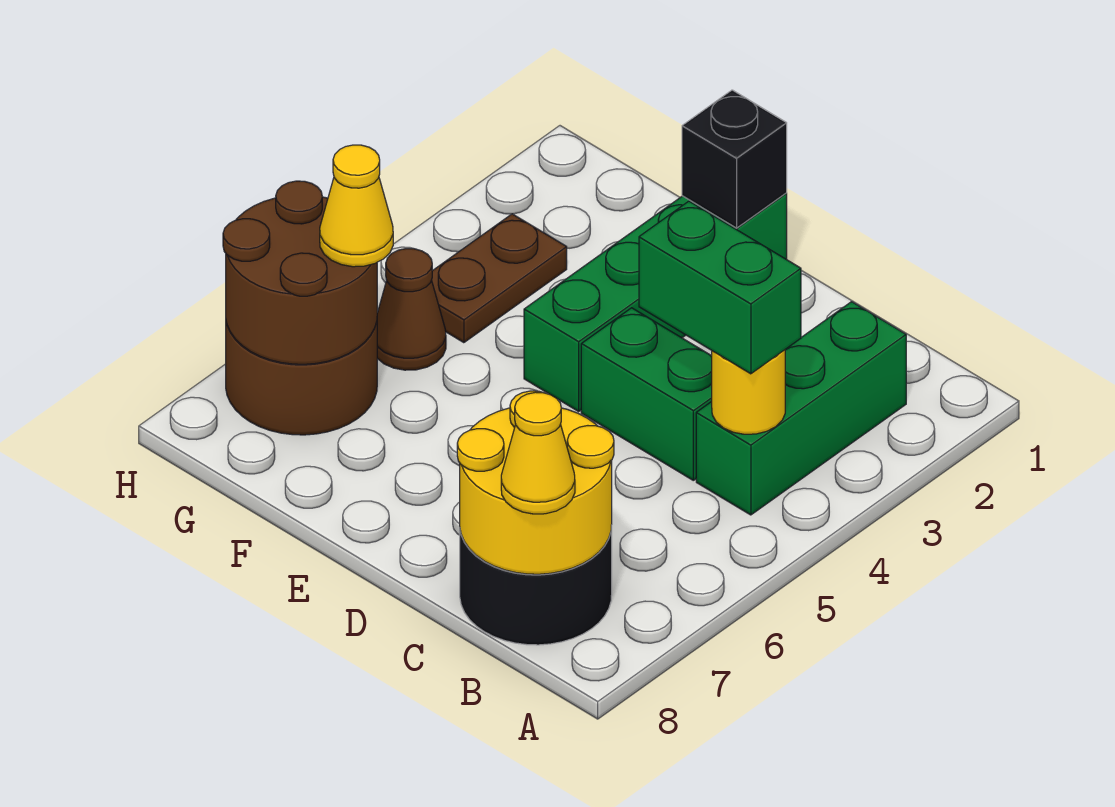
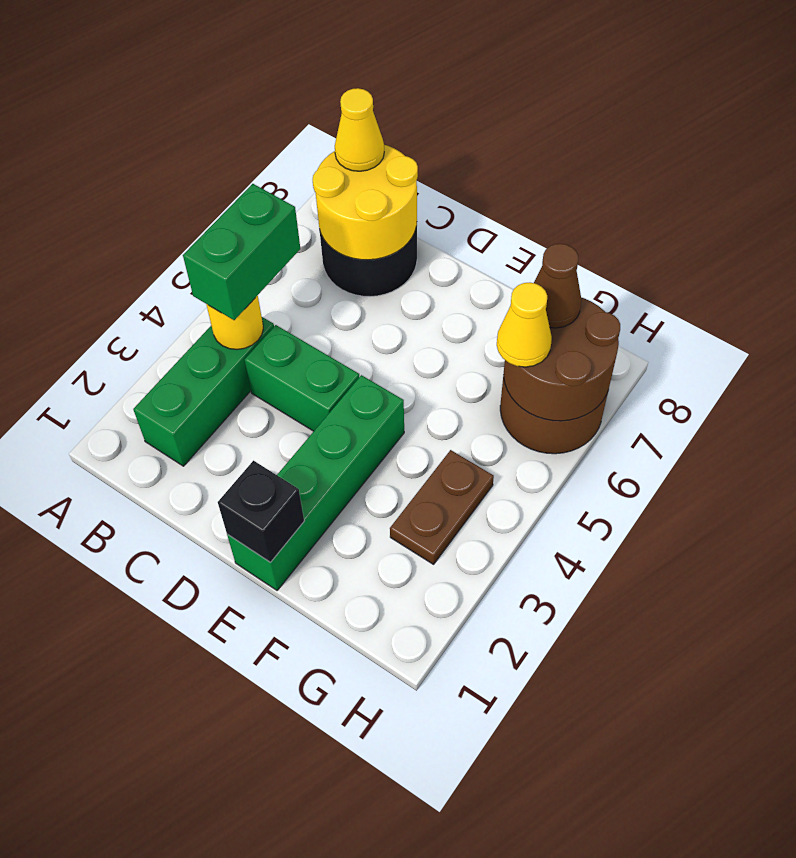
green brick B4:C4 level 3 -> green brick B4:B5 level 3
brown cone G5 level 1 -> brown cone G7 level 3

